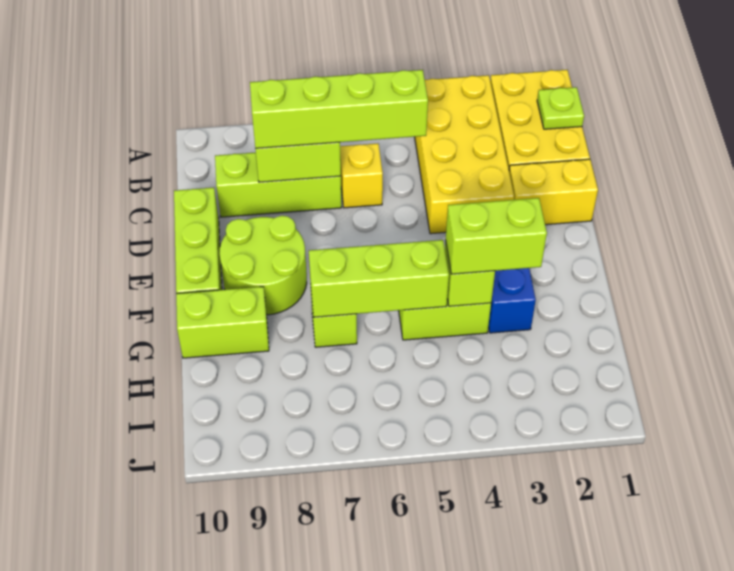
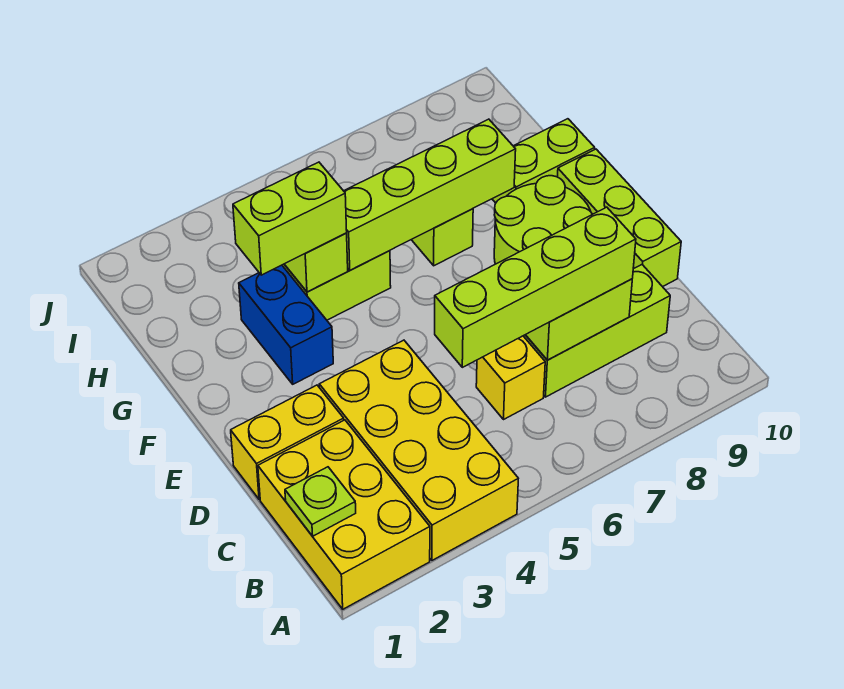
lime brick G5:G7 level 2 -> lime brick G5:G8 level 2

